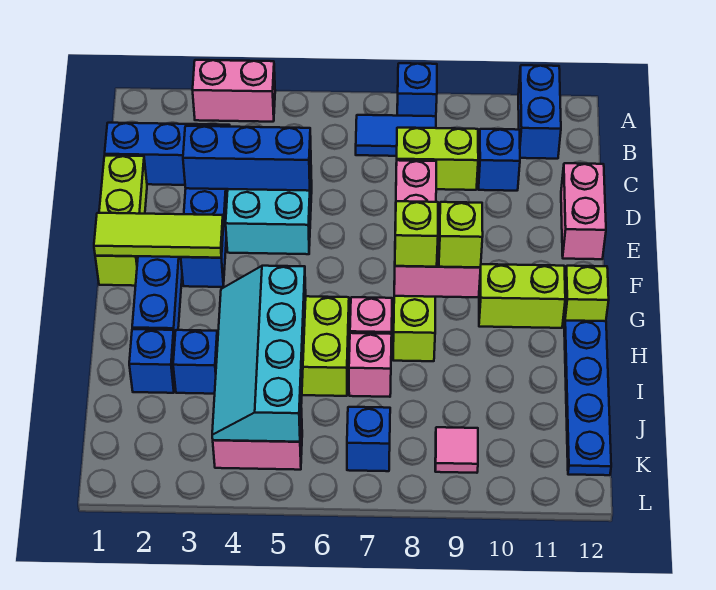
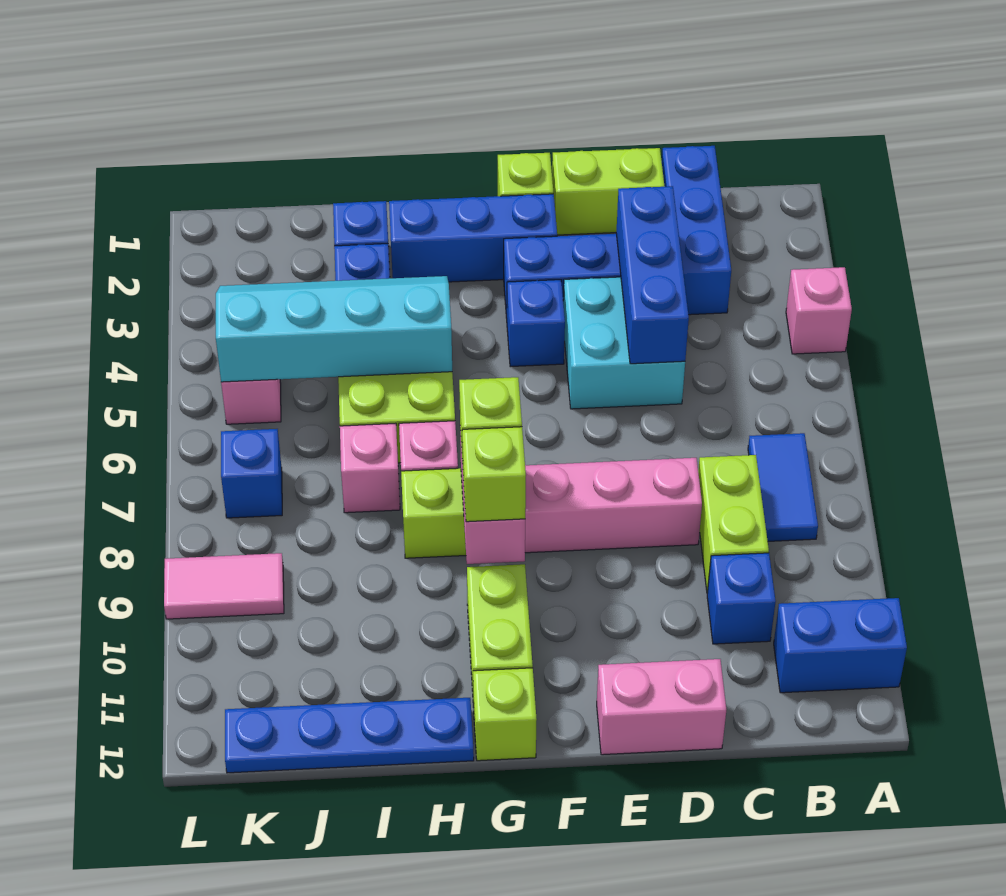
pink brick A3:A4 level 1 -> pink brick A4 level 1
blue brick A8 level 1 -> blue brick F4 level 1
lime tile F1:F3 level 2 -> none
pink tile K9 level 1 -> pink tile K9:L9 level 1

